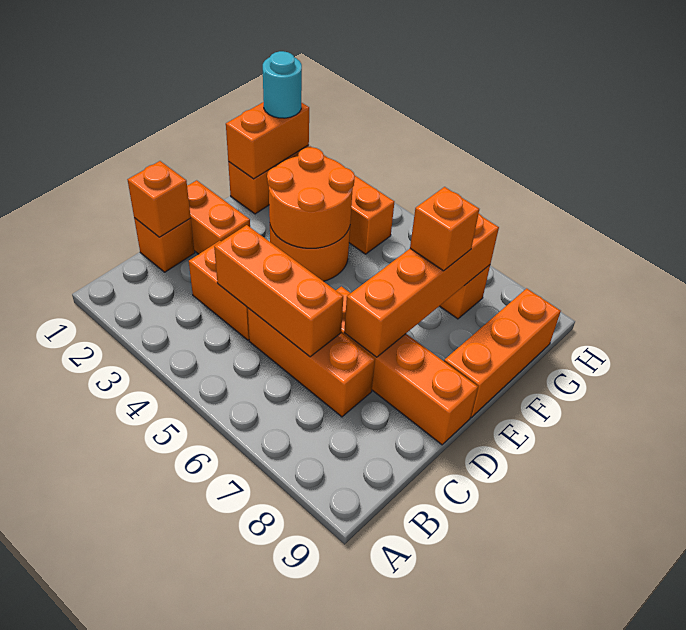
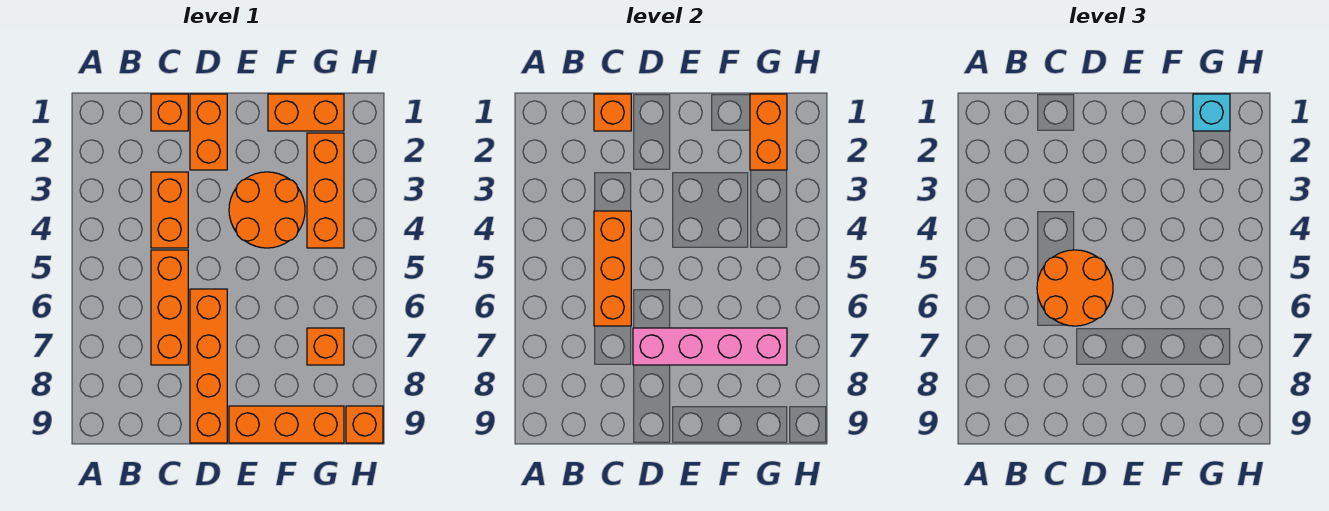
orange brick D7:G7 level 2 -> pink brick D7:G7 level 2
orange round brick E3:F4 level 2 -> orange round brick C5:D6 level 3
orange brick F1:G1 level 2 -> orange brick G1:G2 level 2
orange brick F7 level 3 -> orange brick H9 level 1
cyan round brick G1 level 3 -> cyan brick G1 level 3

